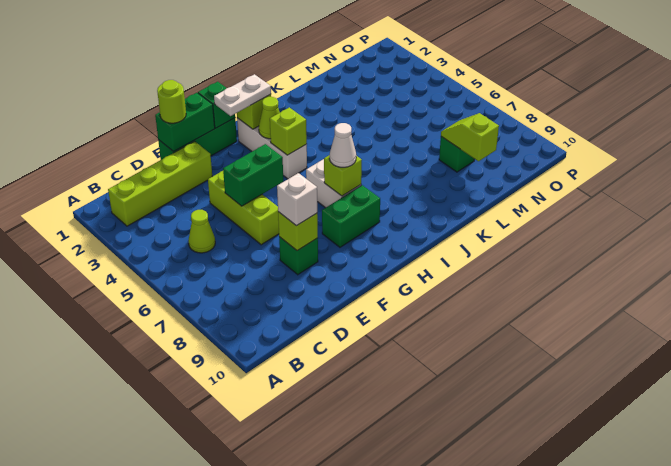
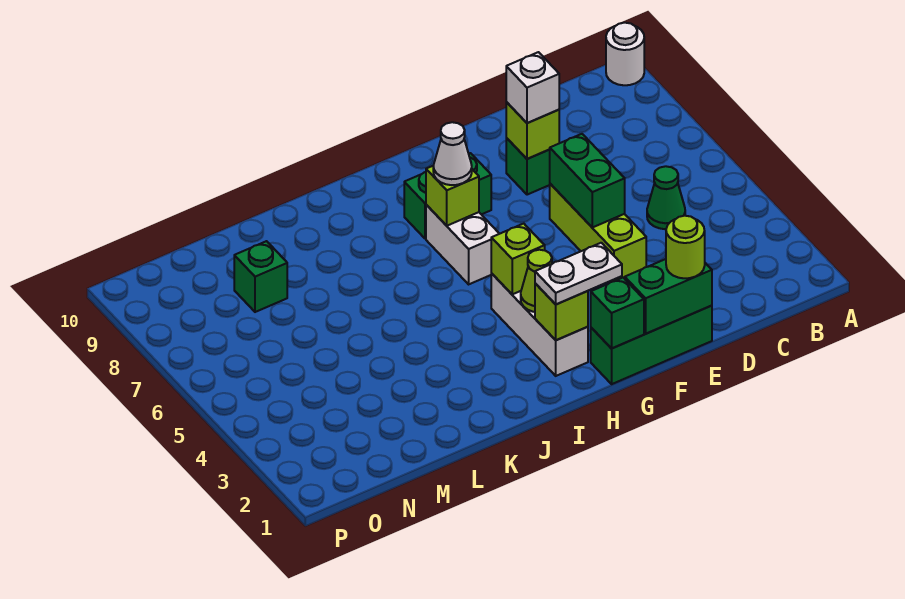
none -> white round brick A10 level 1
lime brick B2:E2 level 1 -> none
lime cone C5 level 1 -> green cone C5 level 1
green brick E5:F5 level 2 -> green brick E5:E6 level 2
lime slope M8:M9 level 2 top 9 -> none

